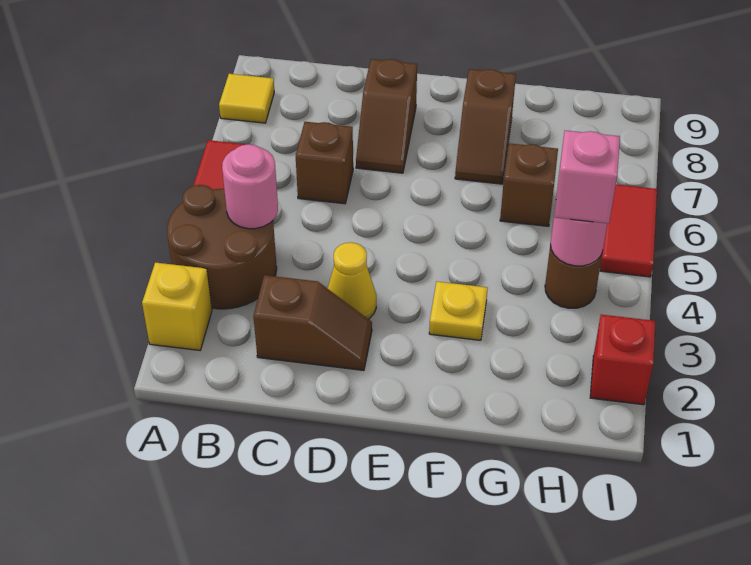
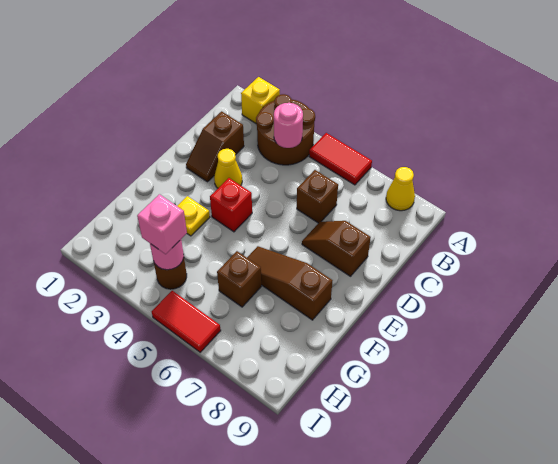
yellow tile A8 level 1 -> yellow cone A8 level 1
brown slope F7:F8 level 1 top 8 -> brown slope F6:F8 level 1 top 8
red brick I2 level 1 -> red brick E4 level 1

